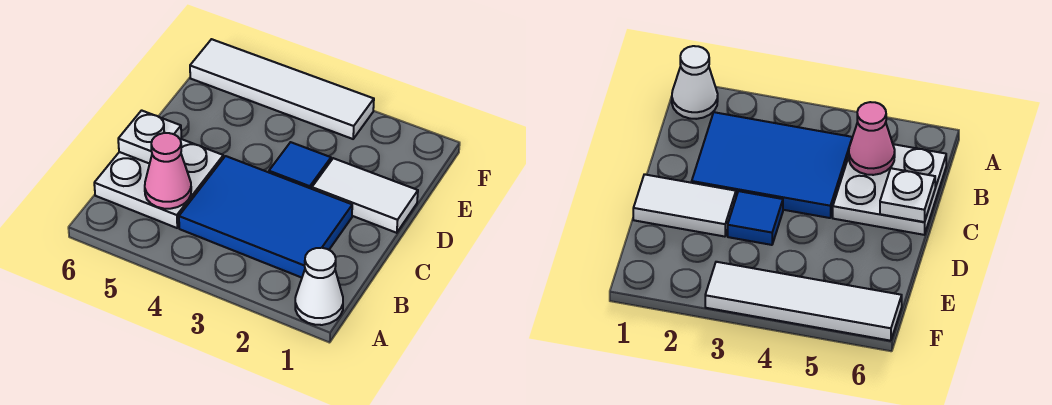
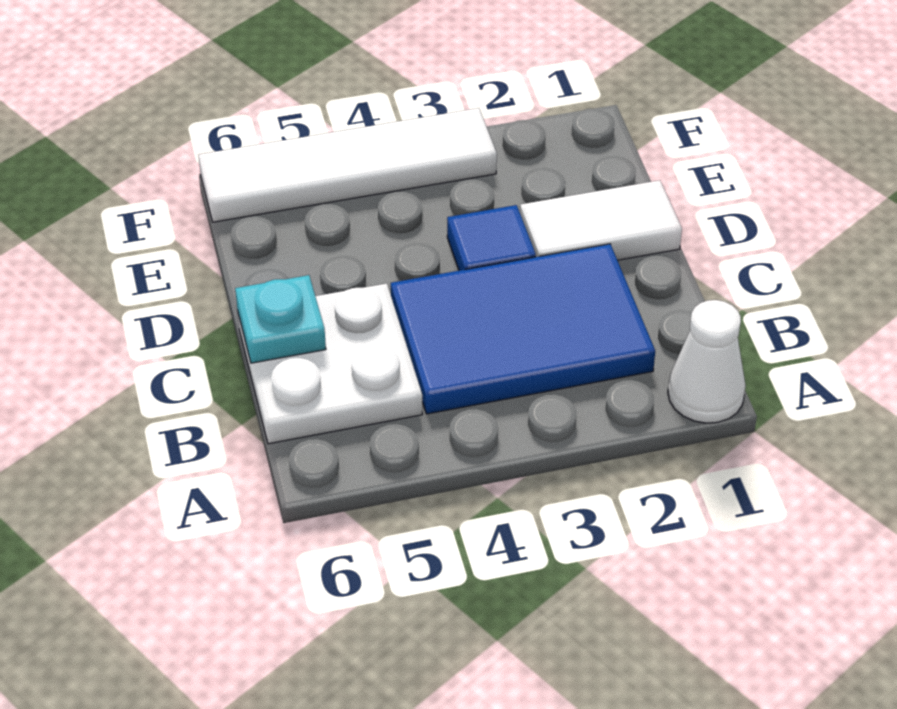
pink cone B5 level 2 -> none
white plate C6 level 2 -> cyan plate C6 level 2

